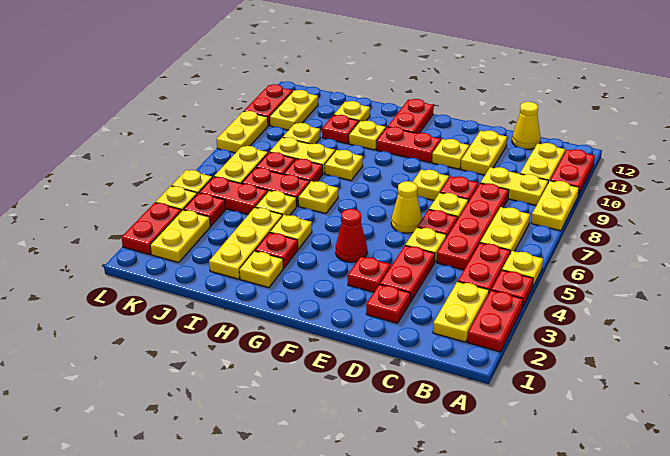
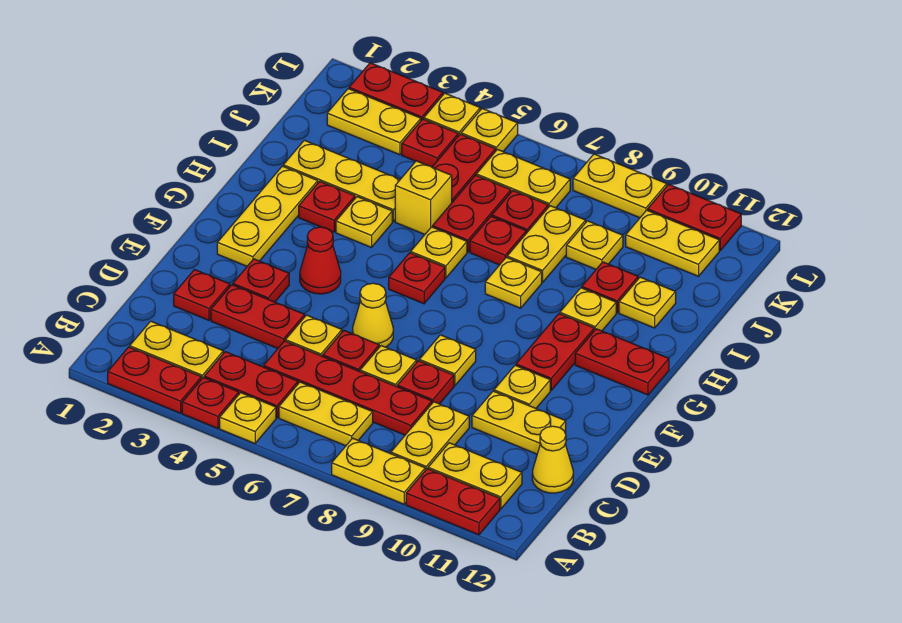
none -> red plate G6 level 1
yellow plate H2 level 1 -> yellow plate F2:H2 level 1
yellow plate I5 level 1 -> yellow brick I5 level 1

